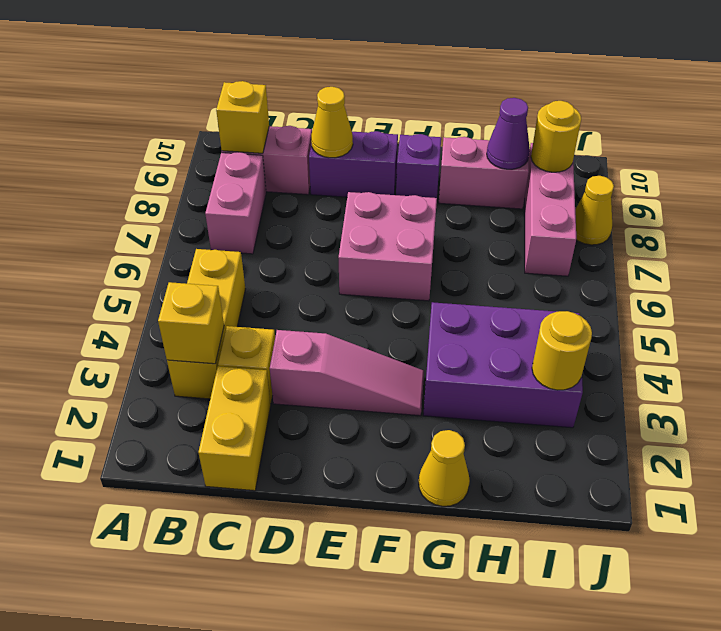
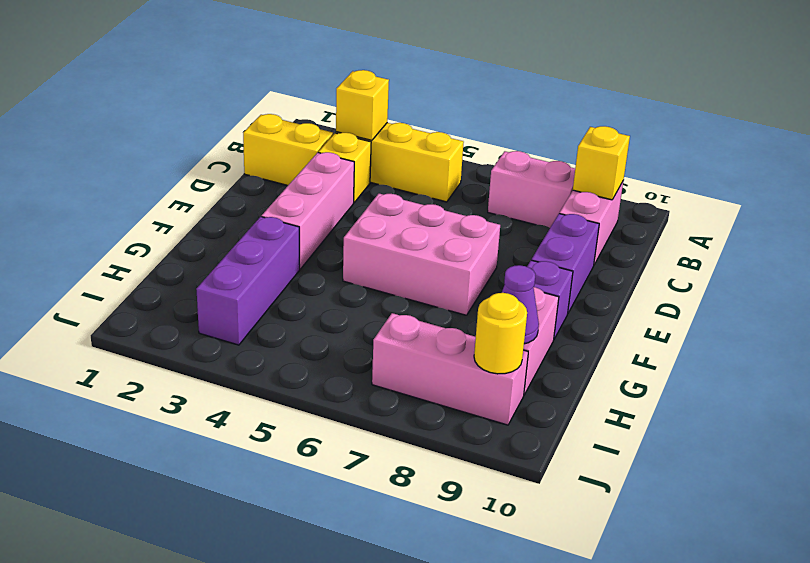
pink slope D3:F3 level 1 top D -> pink brick D3:F3 level 1
yellow cone D9 level 2 -> none
pink brick E6:F7 level 1 -> pink brick E5:F7 level 1
yellow cone G1 level 1 -> none
purple brick G3:I4 level 1 -> purple brick G3:I3 level 1
yellow round brick I3 level 2 -> none
yellow cone J8 level 1 -> none

